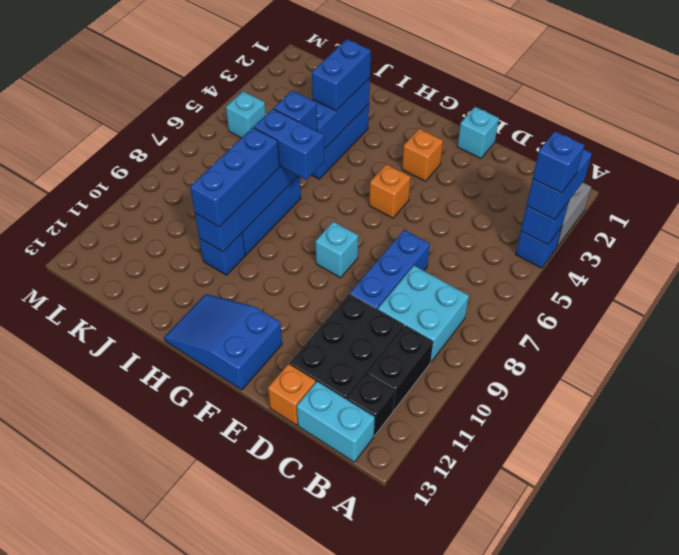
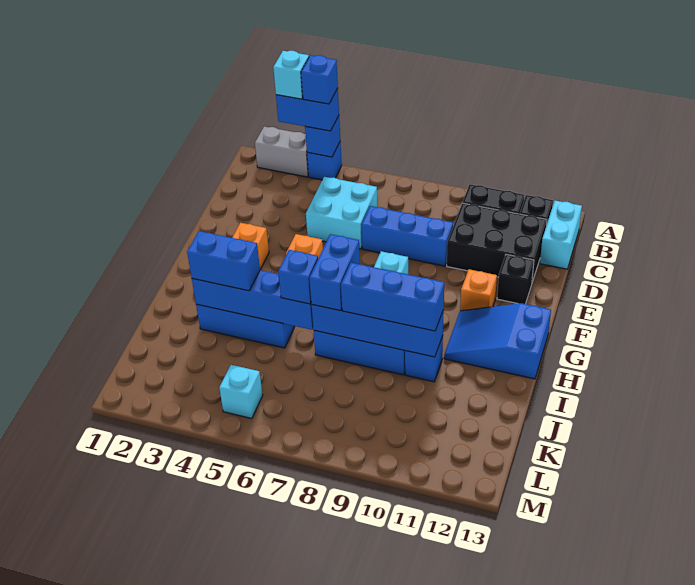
cyan brick B8:C9 level 1 -> cyan brick C5:D6 level 1
orange brick D13 level 1 -> orange brick F11 level 1
cyan brick E1 level 1 -> cyan brick A3 level 4
none -> black brick E12 level 1
blue slope F12:H13 level 1 top F -> blue slope G11:H13 level 1 top 13

